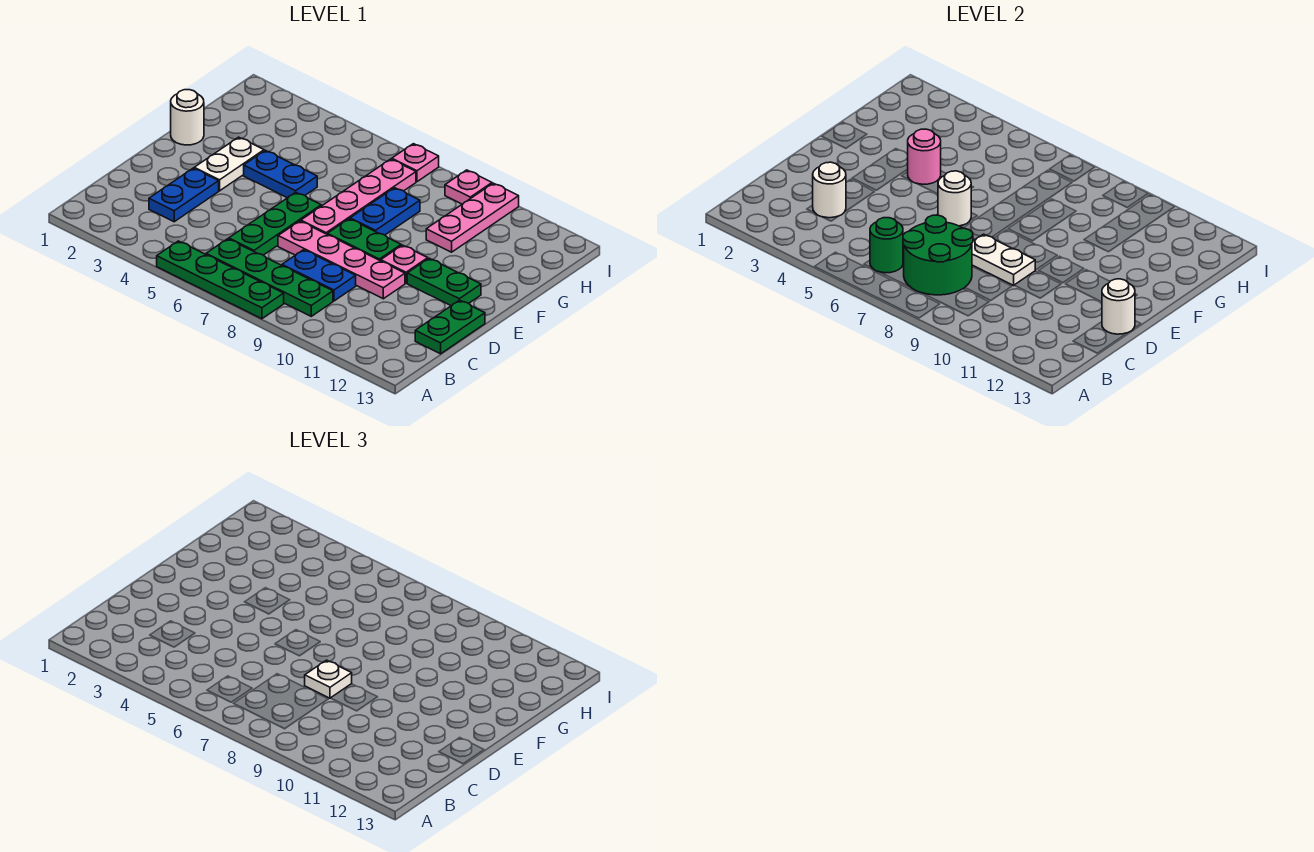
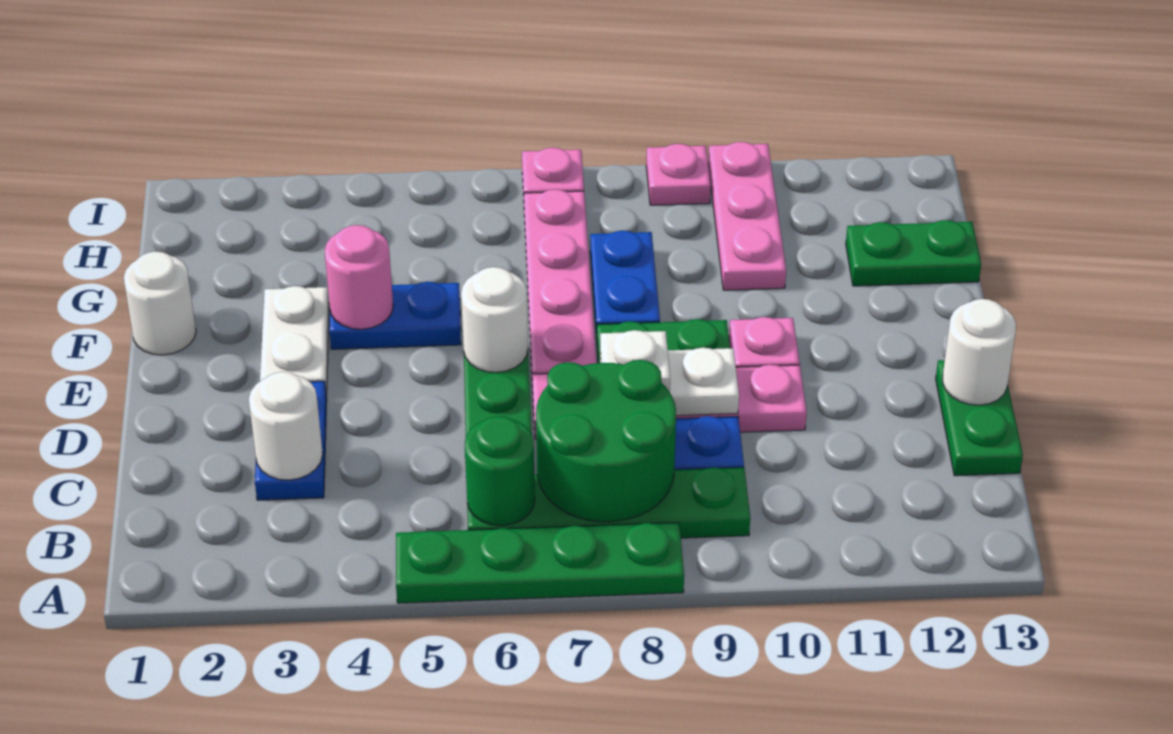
green plate E11:E12 level 1 -> green plate G12:G13 level 1

